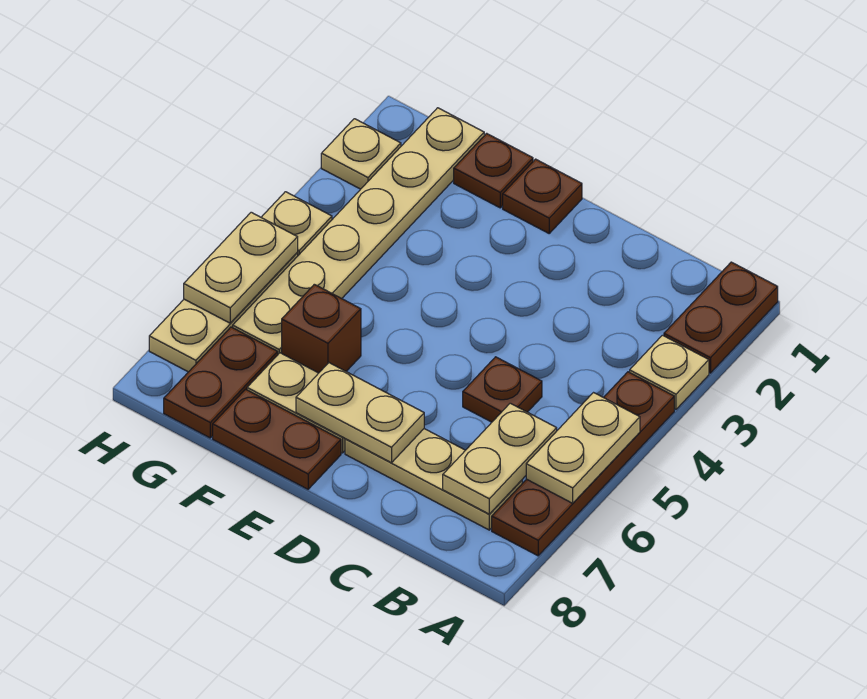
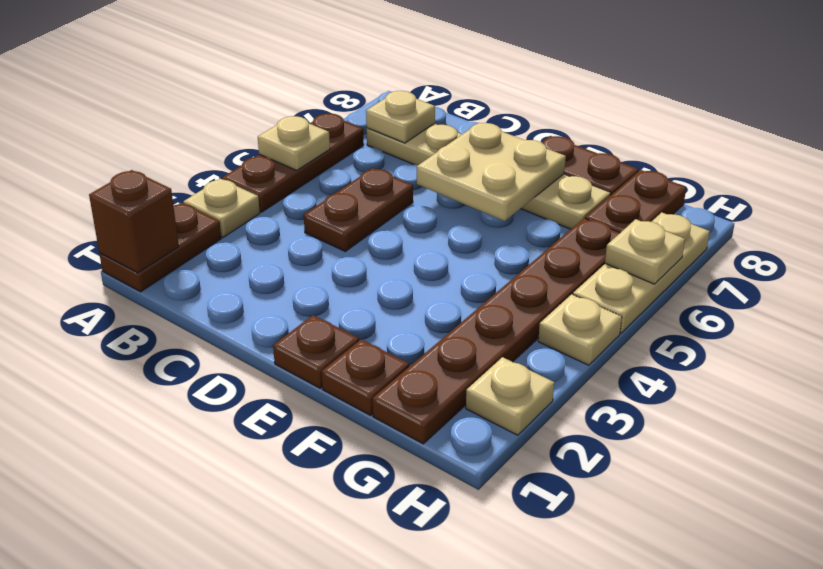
brown plate A4:A7 level 1 -> brown plate A4:A6 level 1
tan plate A5:A6 level 2 -> tan plate A5 level 2
tan plate B6:B7 level 2 -> tan plate B7 level 2
brown plate C5 level 1 -> brown plate C4:C5 level 1
tan plate D7:E7 level 2 -> tan plate D6:E7 level 2
brown brick F6 level 1 -> brown brick A1 level 2
tan plate G1:G6 level 1 -> brown plate G1:G6 level 1
tan plate H5:H6 level 2 -> tan plate H6 level 2

